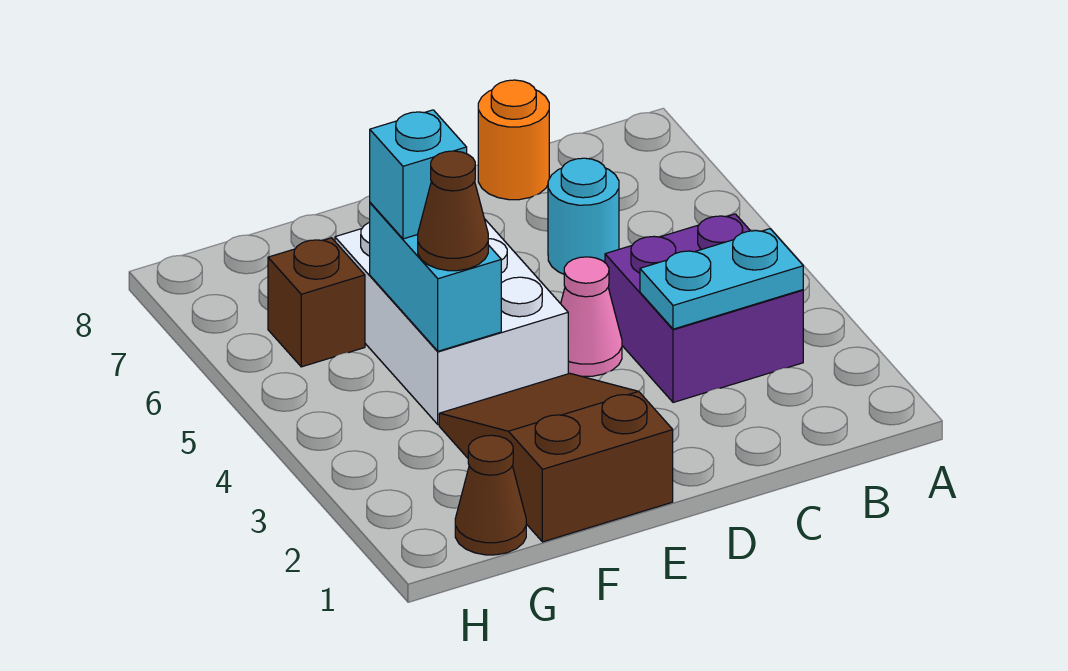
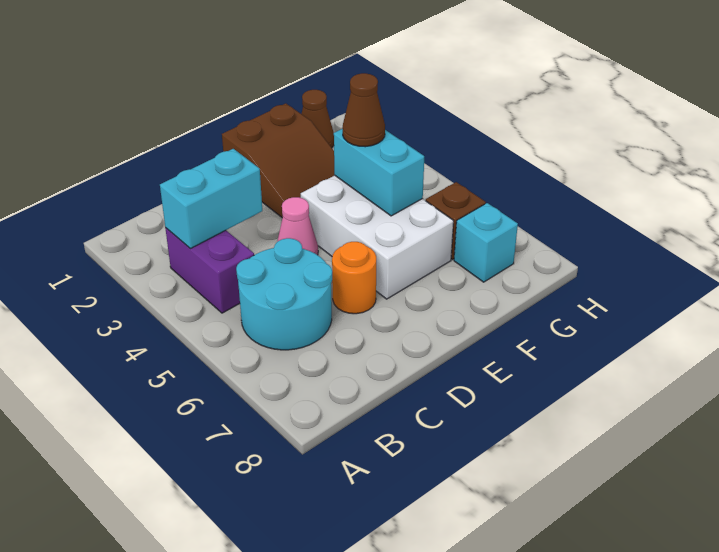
purple brick B3:C4 level 1 -> purple brick B3:B4 level 1
cyan plate B3:C3 level 2 -> cyan brick B3:C3 level 2
cyan round brick C6 level 1 -> cyan round brick B5:C6 level 1
orange round brick C8 level 1 -> orange round brick D6 level 1
cyan brick F5 level 3 -> cyan brick G7 level 1

